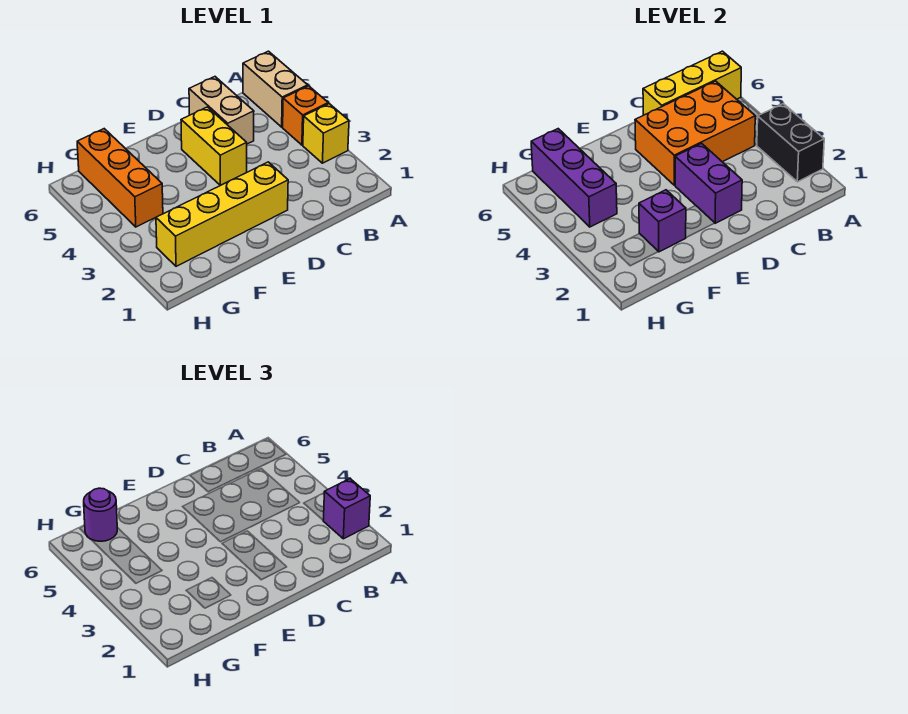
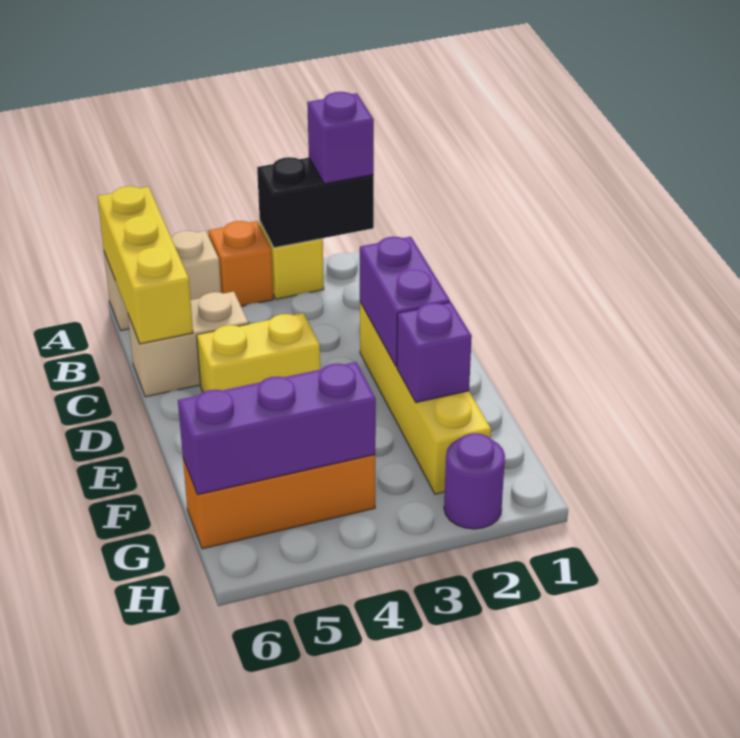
orange brick B4:D5 level 2 -> none
purple brick D2:D3 level 2 -> purple brick D2:E2 level 2
purple round brick G6 level 3 -> purple round brick H2 level 1

